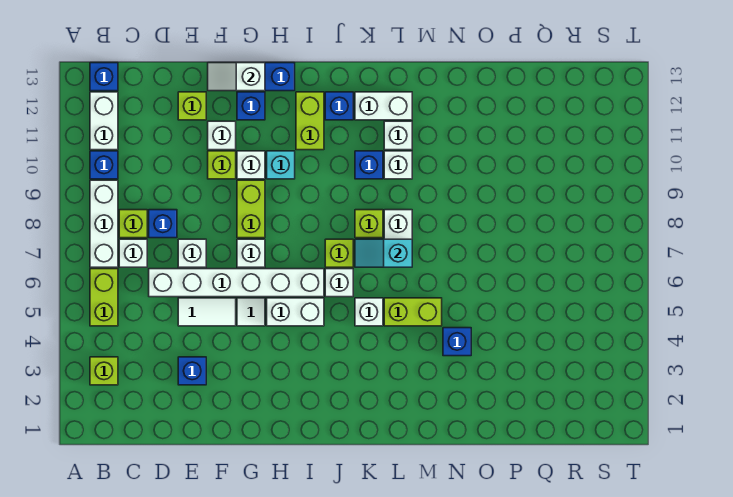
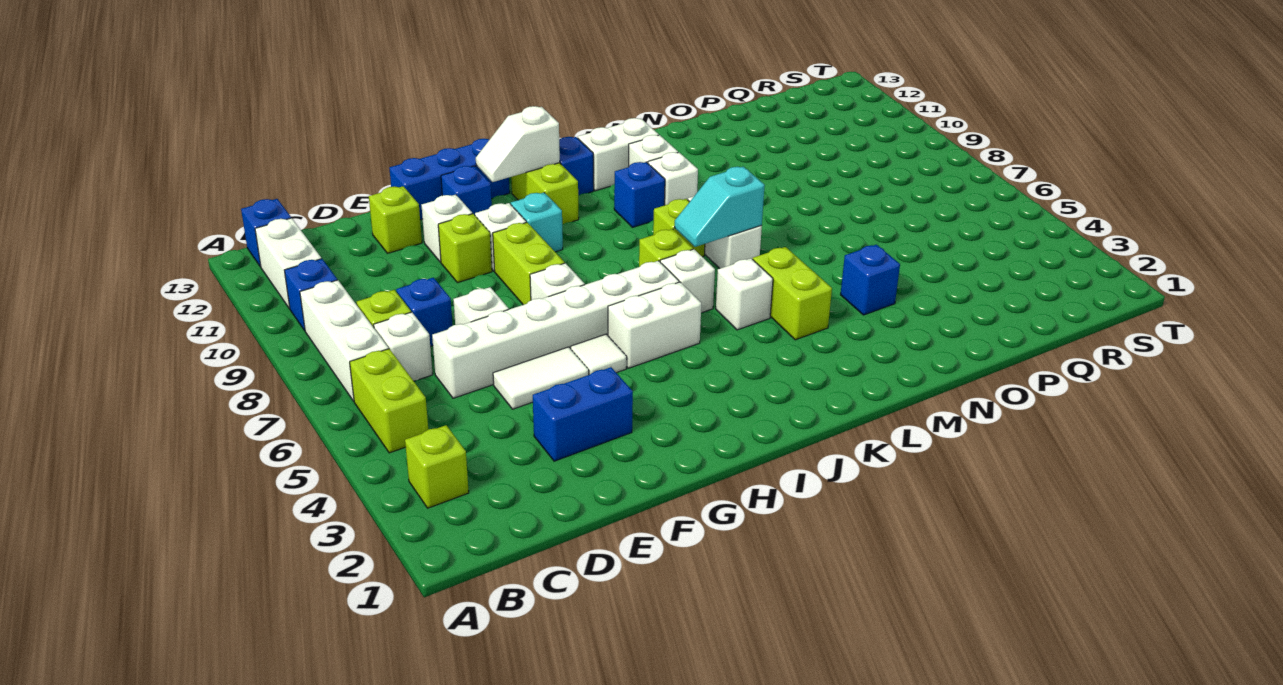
blue brick E3 level 1 -> blue brick E3:F3 level 1
white slope F13:G13 level 2 top G -> white slope H12:I12 level 2 top I
lime brick L5:M5 level 1 -> lime brick L4:L5 level 1

